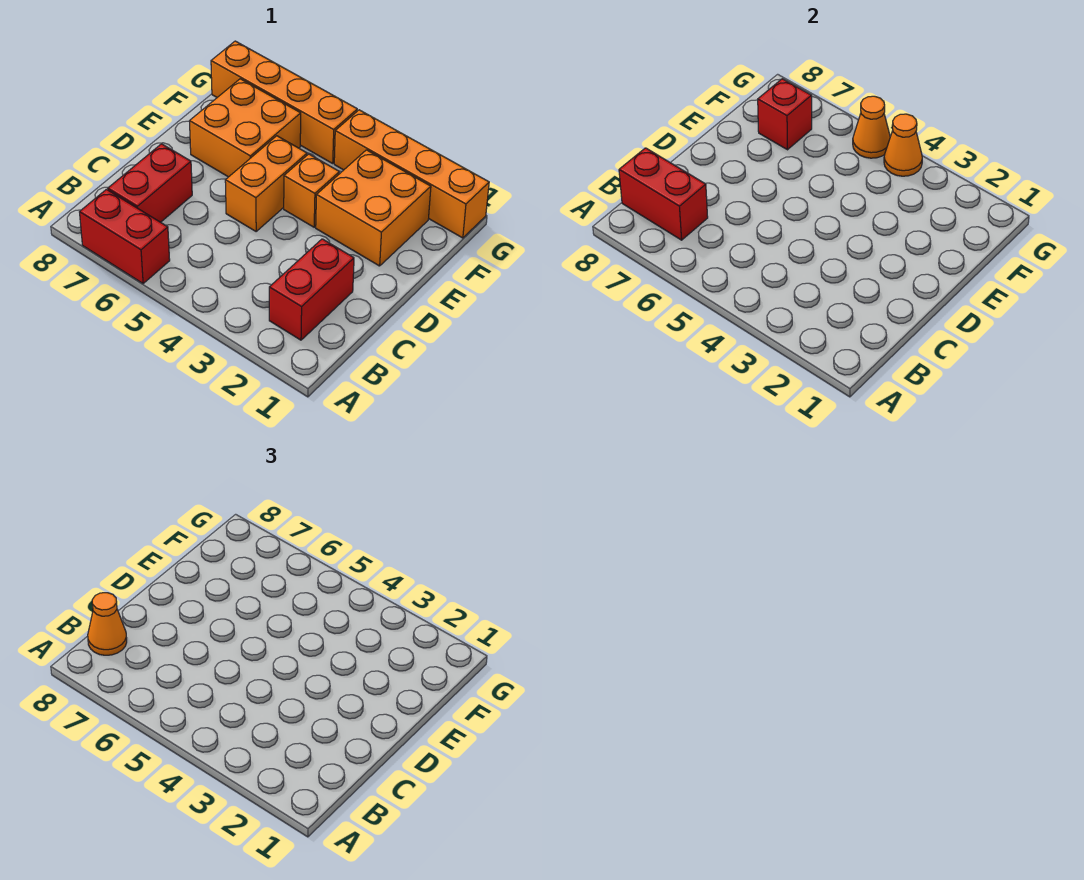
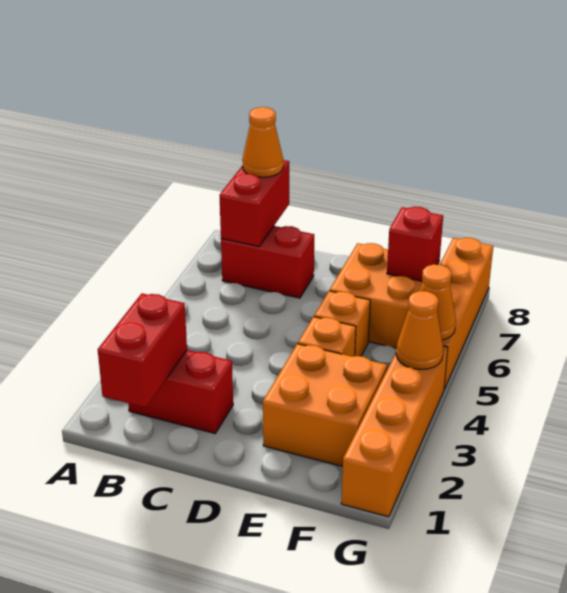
red brick A6:A7 level 1 -> red brick B1:B2 level 2
orange brick D5:E5 level 1 -> orange brick E5 level 1

